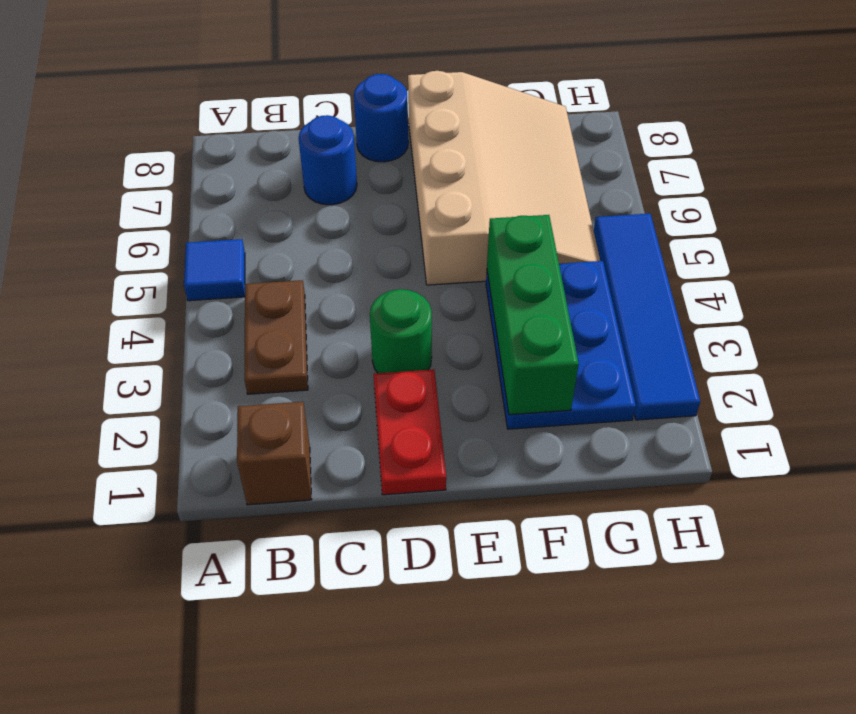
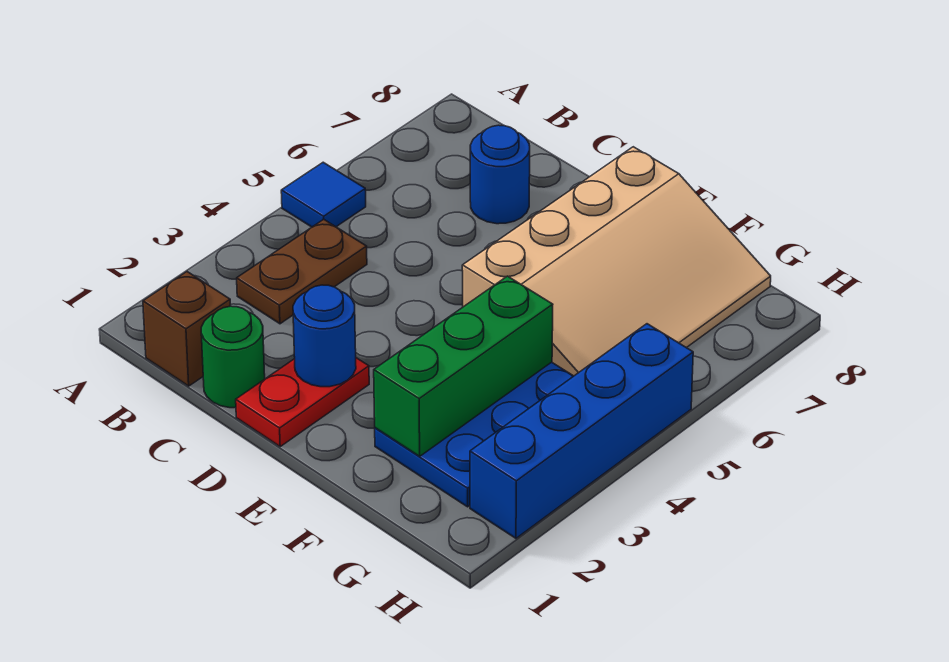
green round brick D3 level 1 -> green round brick C1 level 1
blue round brick D8 level 1 -> blue round brick D2 level 2
blue tile H2:H5 level 1 -> blue brick H2:H5 level 1

